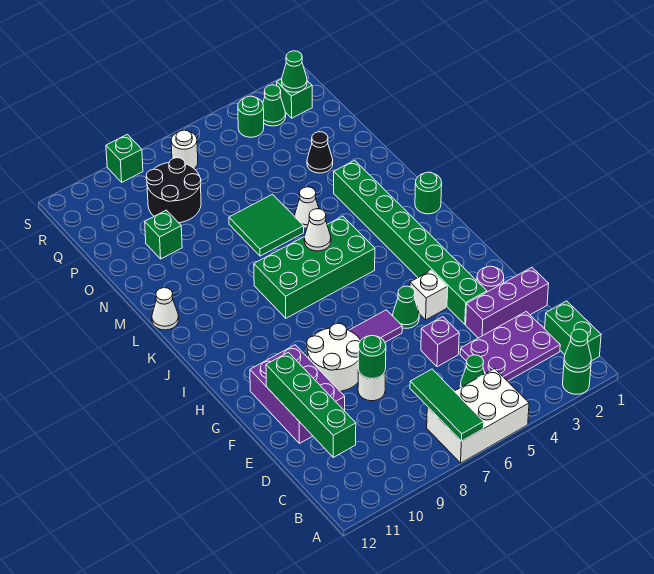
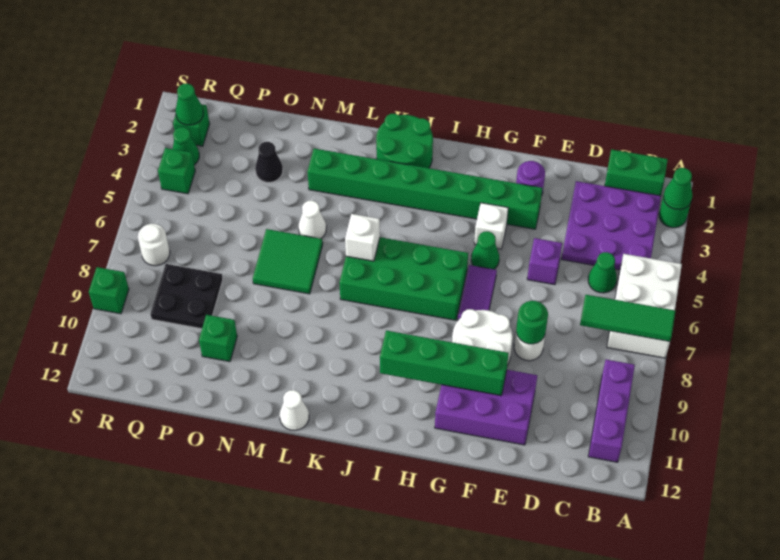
purple plate C2:D4 level 1 -> purple plate B2:D4 level 1
green brick C11:F11 level 2 -> green brick F10:I10 level 2
purple brick E1:E3 level 1 -> purple brick B9:B11 level 1
green brick J5:K8 level 1 -> green brick H6:K7 level 1
green round brick K1 level 1 -> green round brick J1:K2 level 1
white cone K6 level 2 -> white brick K6 level 2
black round brick P8:Q9 level 1 -> black plate P8:Q9 level 1
green round brick R4 level 1 -> green brick R4 level 1

